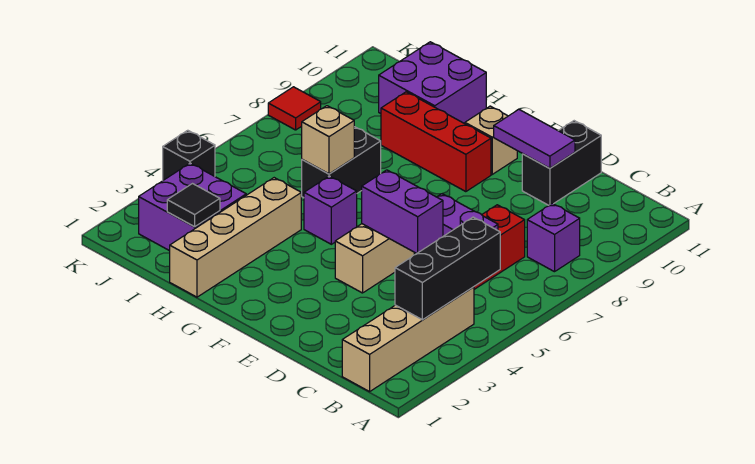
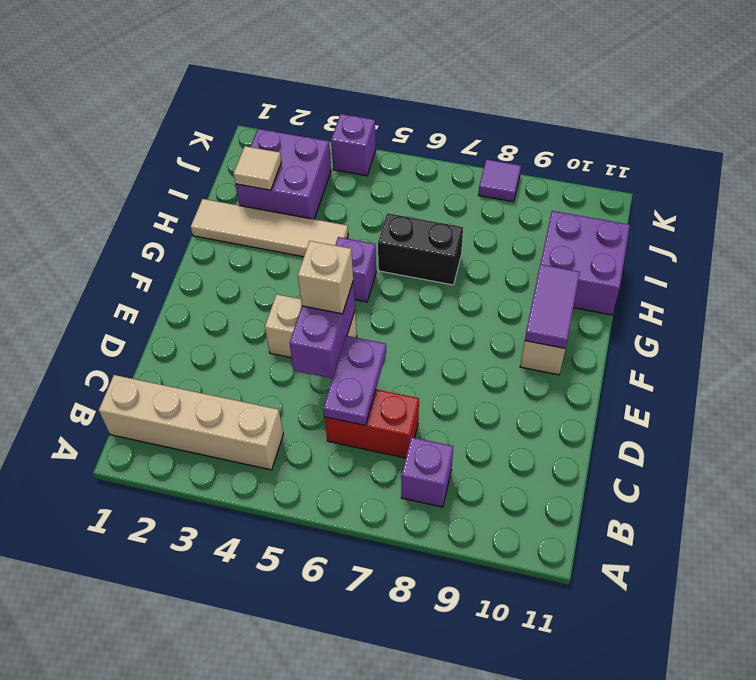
black brick B3:B5 level 2 -> none
black brick D10:D11 level 1 -> none
purple tile D10:E10 level 2 -> purple tile F10:G10 level 2
red brick F9:H9 level 1 -> none
tan brick H1:H4 level 1 -> tan tile H1:H4 level 1
tan brick H6 level 2 -> tan brick E5 level 3
black tile I2 level 2 -> tan tile I2 level 2
black brick K4 level 1 -> purple brick K4 level 1
red tile K8 level 1 -> purple tile K8 level 1

